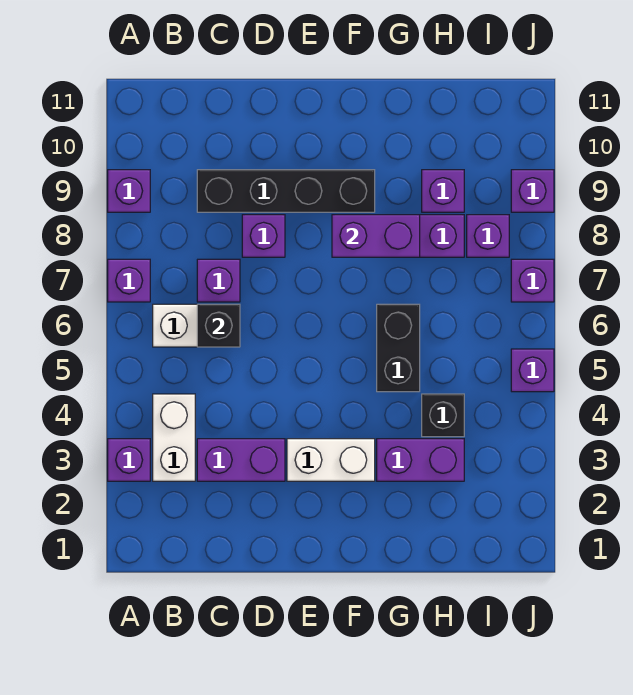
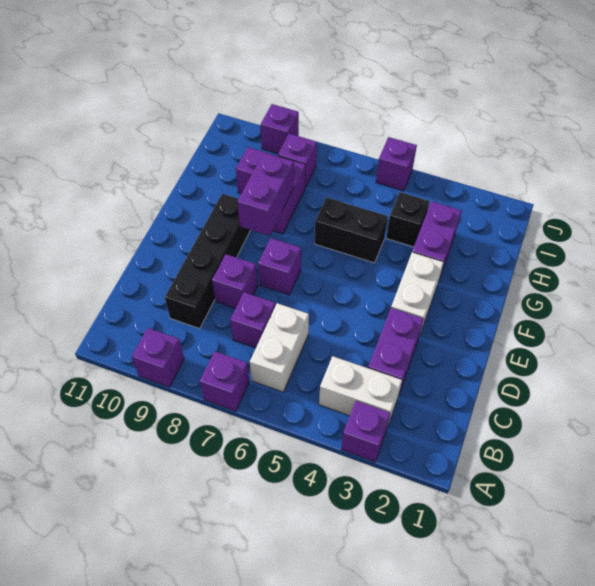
black brick C6 level 2 -> none
purple brick J7 level 1 -> purple brick E7 level 1

